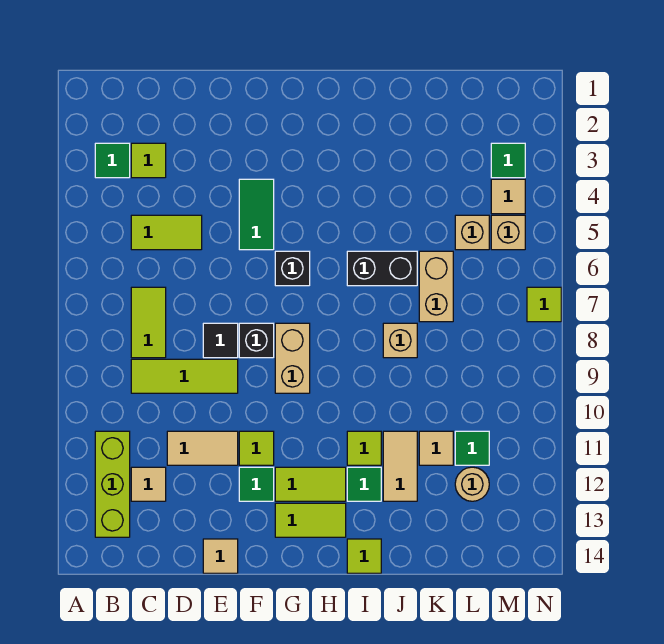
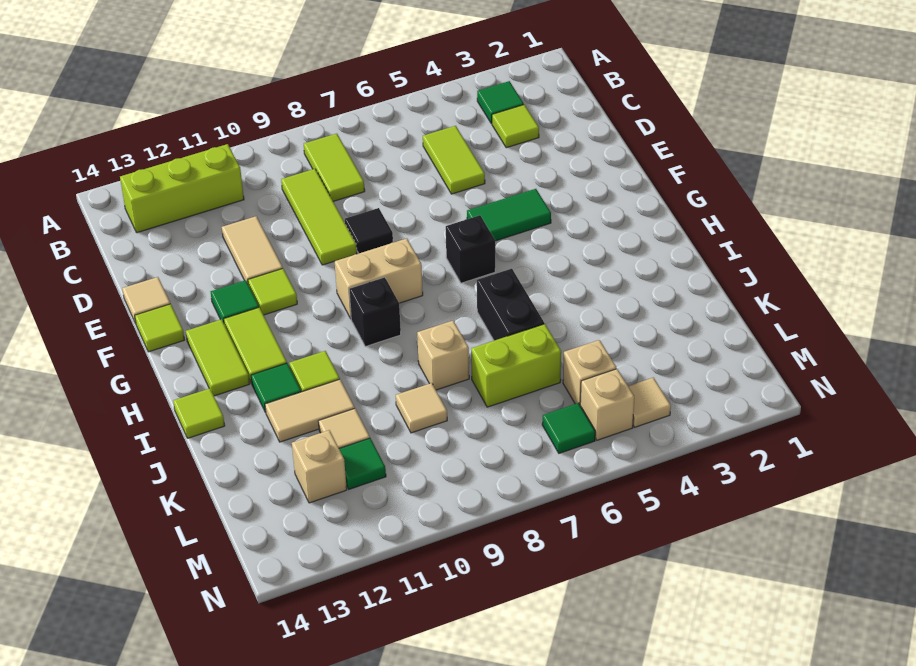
lime tile C7:C8 level 1 -> lime tile B8:C8 level 1
tan tile C12 level 1 -> tan tile K9 level 1
black brick F8 level 1 -> black brick H9 level 1
tan brick K6:K7 level 1 -> lime brick K6:K7 level 1
tan round brick L12 level 1 -> tan brick L12 level 1
green tile M3 level 1 -> green tile M6 level 1
lime tile N7 level 1 -> lime tile F14 level 1

